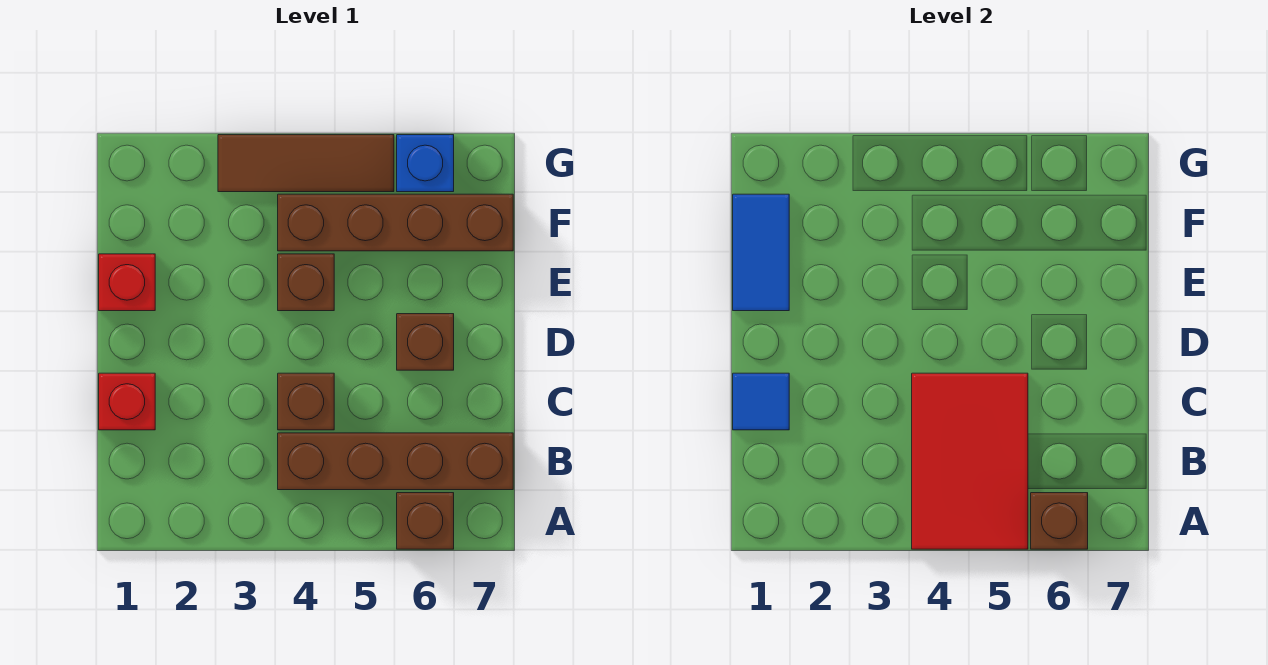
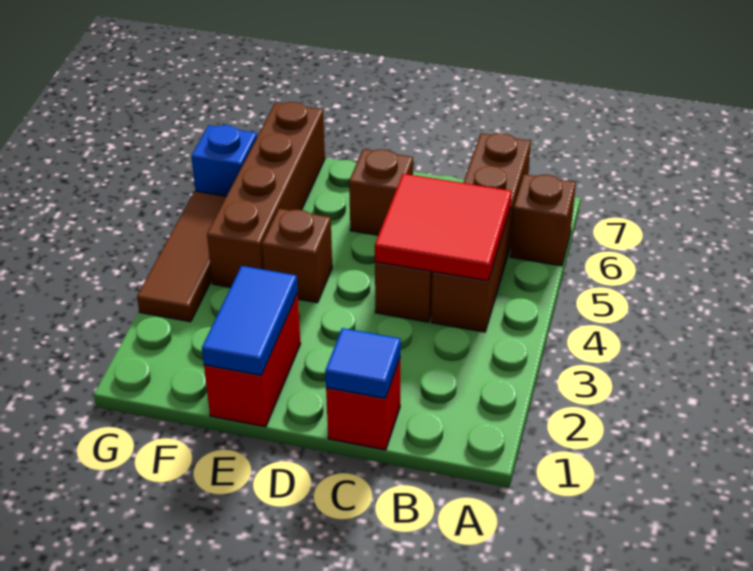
red tile A4:C5 level 2 -> red tile B4:C5 level 2
brown brick A6 level 2 -> none
red brick E1 level 1 -> red brick E1:E2 level 1
blue tile E1:F1 level 2 -> blue tile E1:E2 level 2

